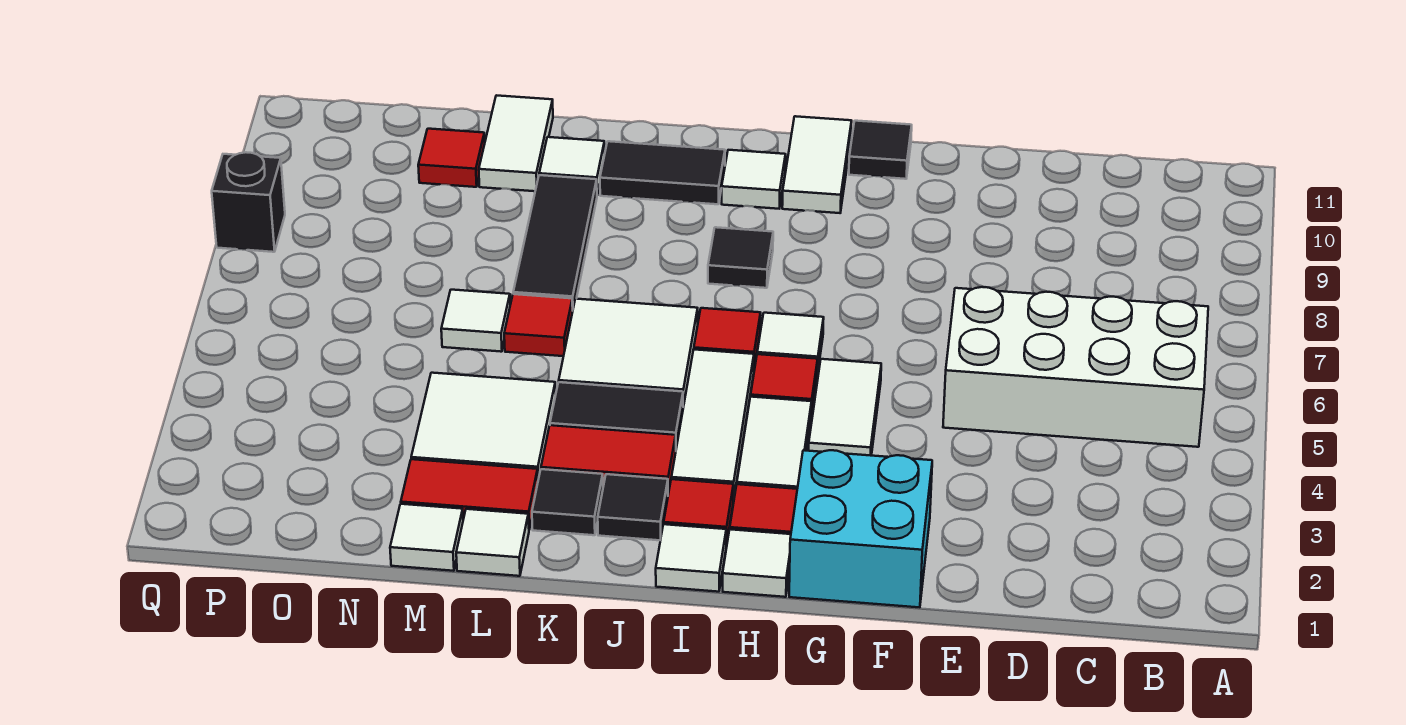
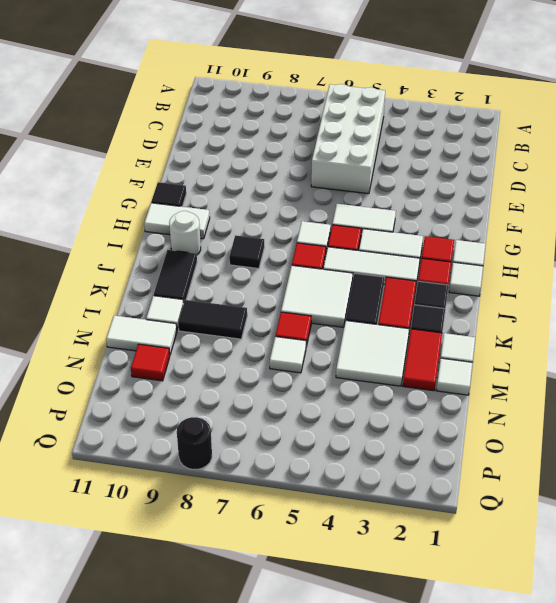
cyan brick F1:G2 level 1 -> none
white tile I10 level 1 -> white round brick I10 level 1
black tile L7:L9 level 1 -> black tile L8:L9 level 1
black brick Q8 level 1 -> black round brick Q8 level 1

